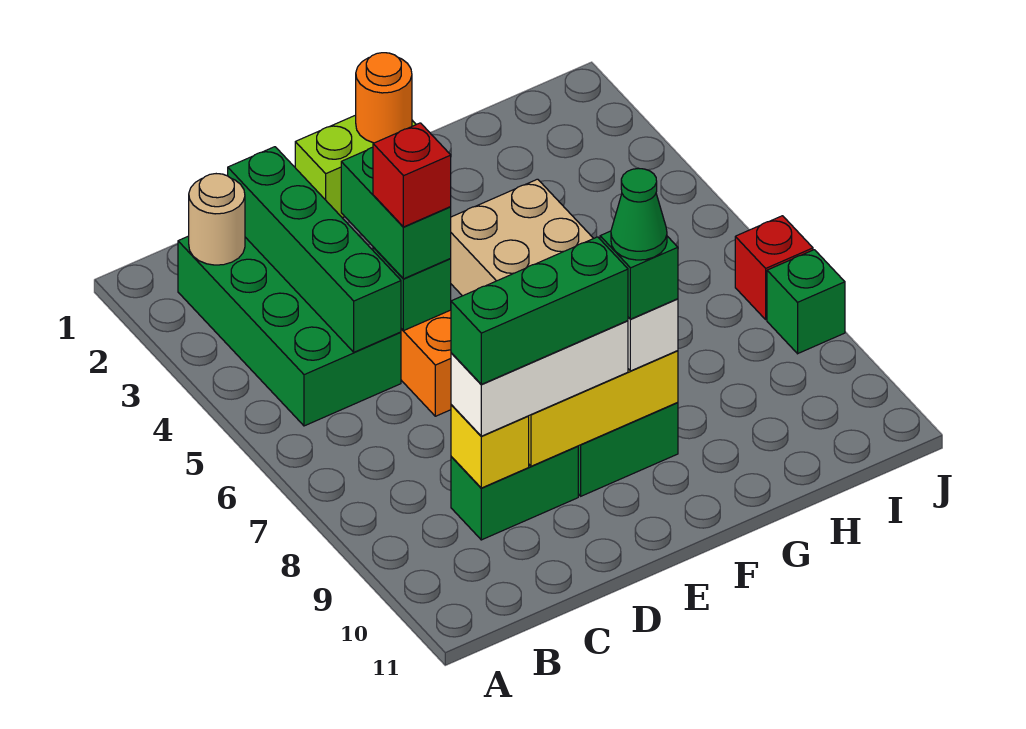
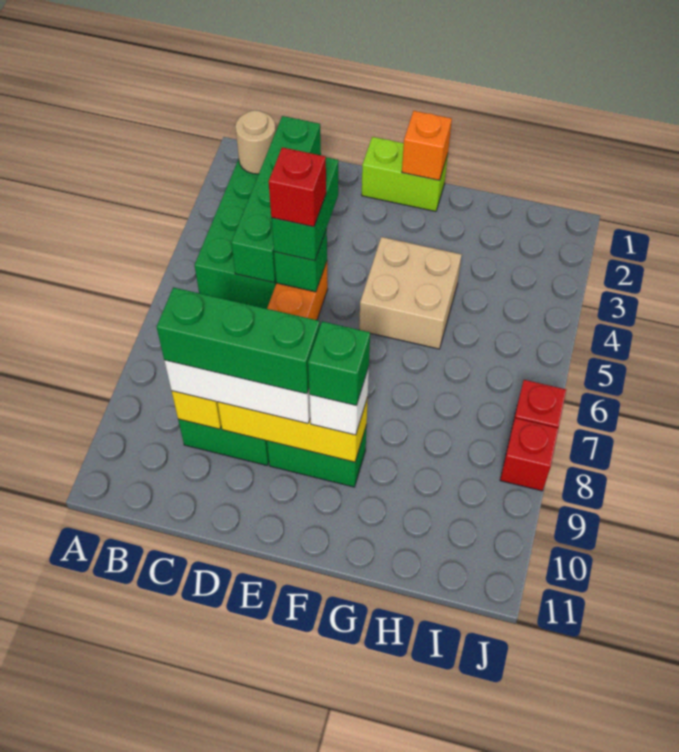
orange round brick F1 level 2 -> orange brick F1 level 2
green cone F9 level 5 -> none
green brick J8 level 1 -> red brick J8 level 1

